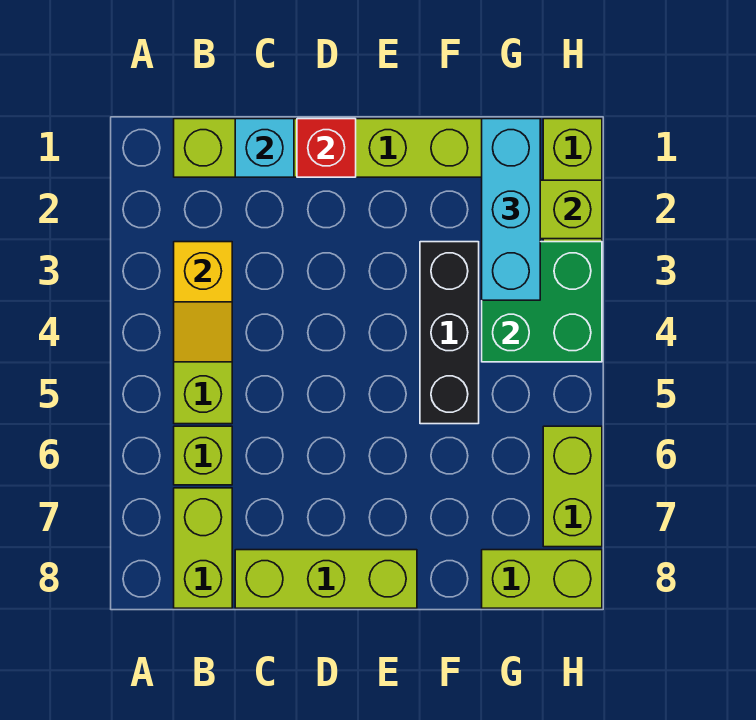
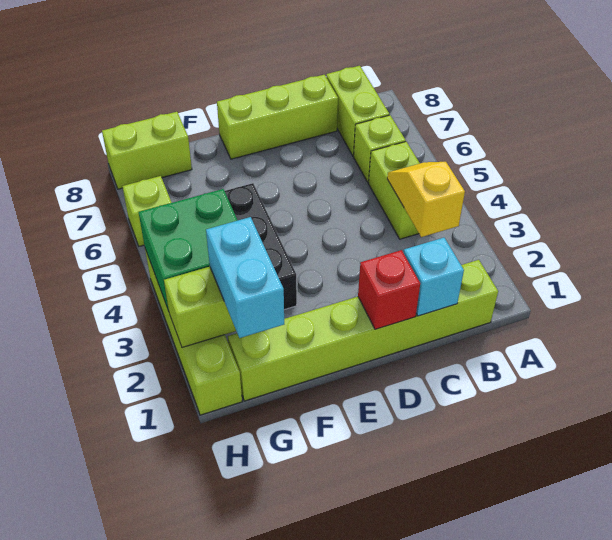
cyan brick G1:G3 level 3 -> cyan brick G1:G2 level 3
lime brick H6:H7 level 1 -> lime brick H6 level 1

